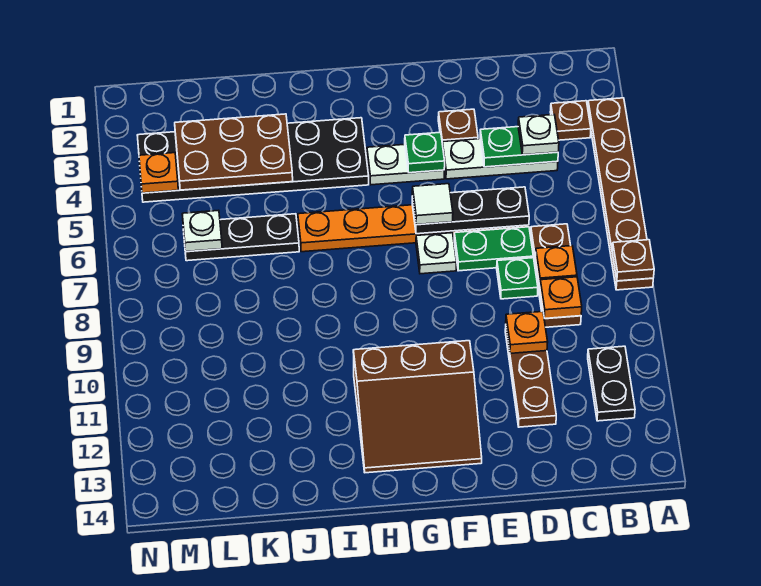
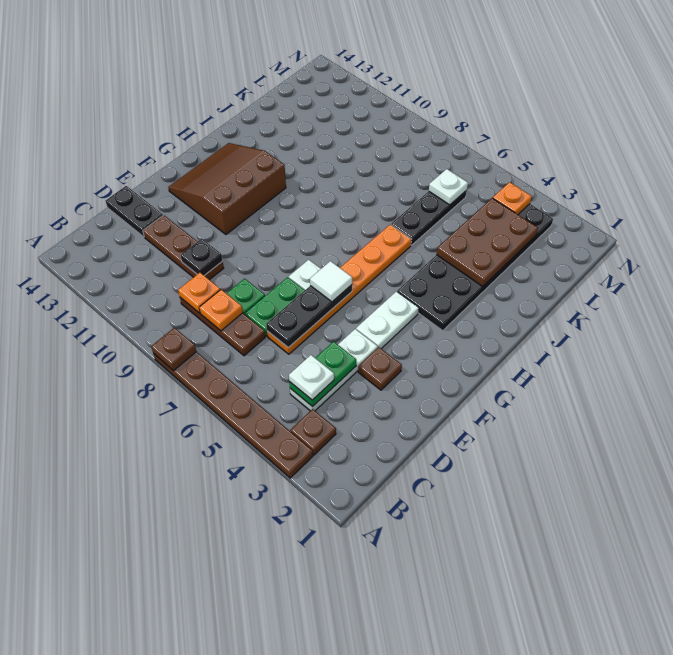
black plate B11:B12 level 1 -> black plate D13:D14 level 1
orange plate D10 level 2 -> black plate D10 level 2
green plate F4 level 2 -> none

